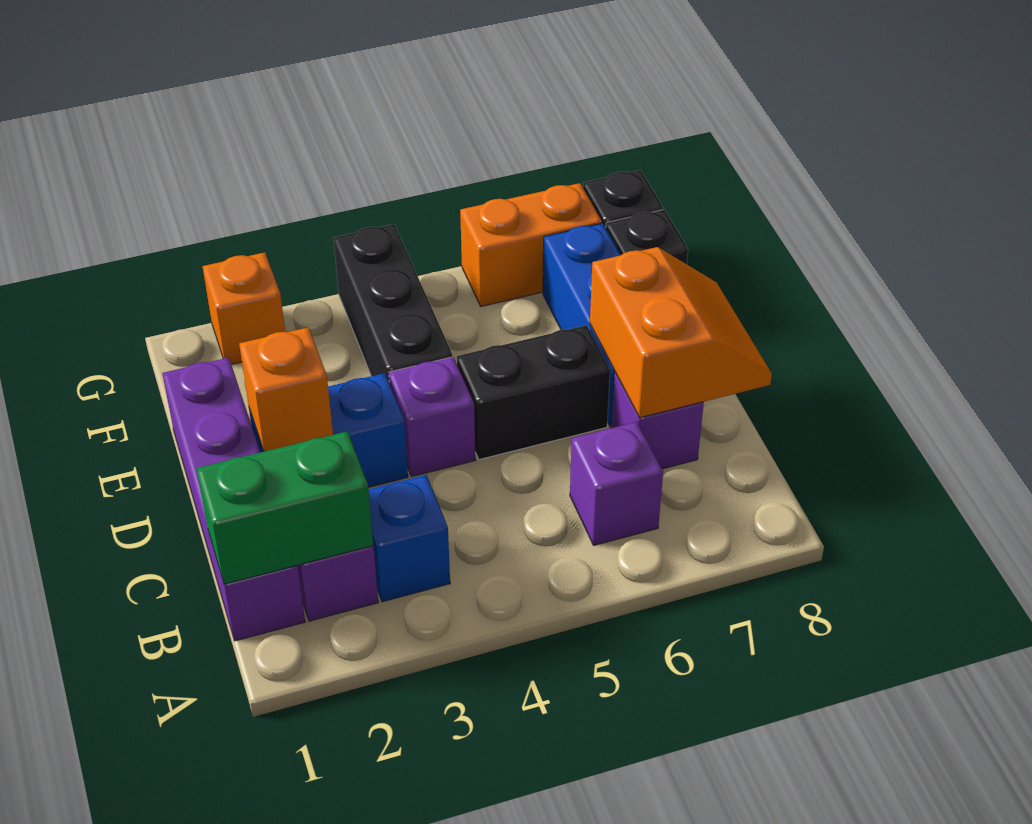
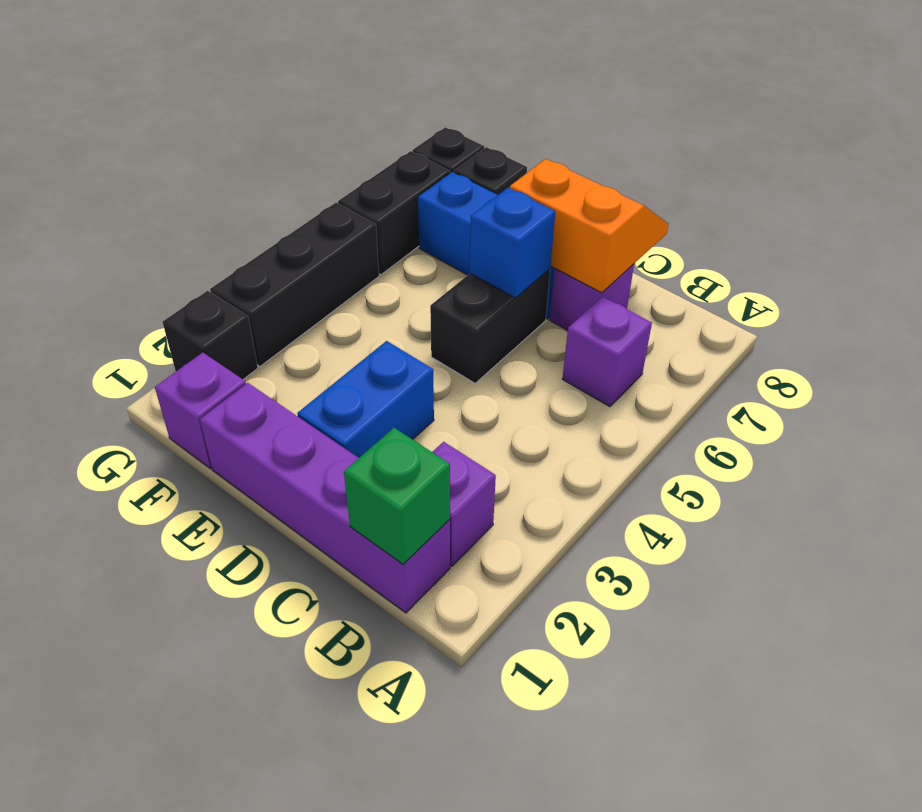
green brick B1:B2 level 2 -> green brick B1 level 2
blue brick B3 level 1 -> blue brick D6 level 2
orange brick D2 level 2 -> none
purple brick D4 level 1 -> purple brick F1 level 1
black brick E4:G4 level 1 -> black brick G3:G5 level 1
orange brick G2 level 1 -> black brick G2 level 1
orange brick G6:G7 level 1 -> black brick G6:G7 level 1

